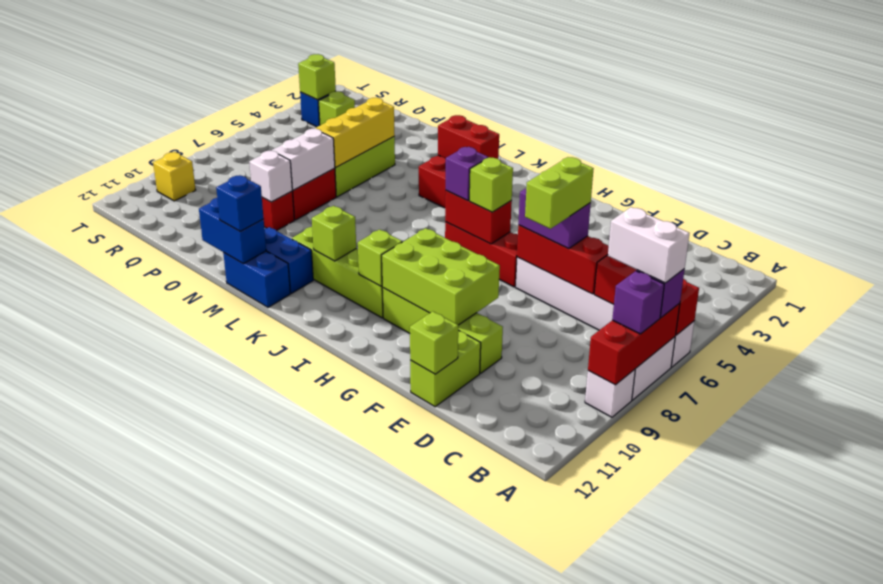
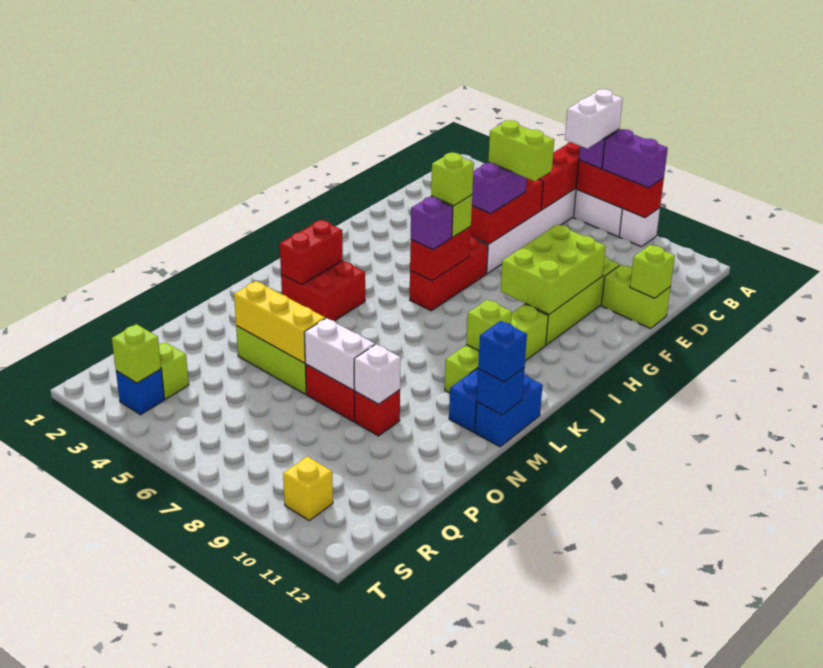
purple brick A8 level 3 -> purple brick A8:A9 level 3
lime brick I10 level 2 -> lime brick H6 level 4
blue brick M12:N12 level 2 -> blue brick M12 level 2

